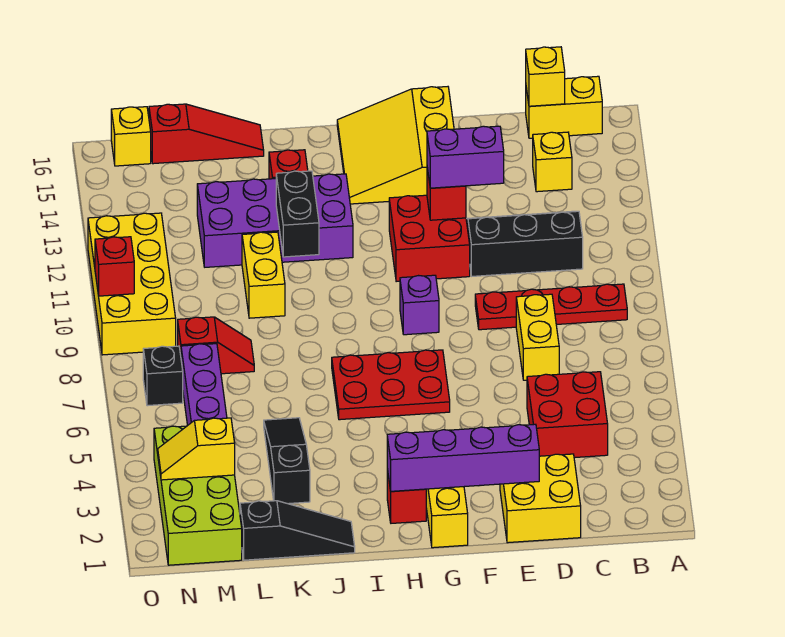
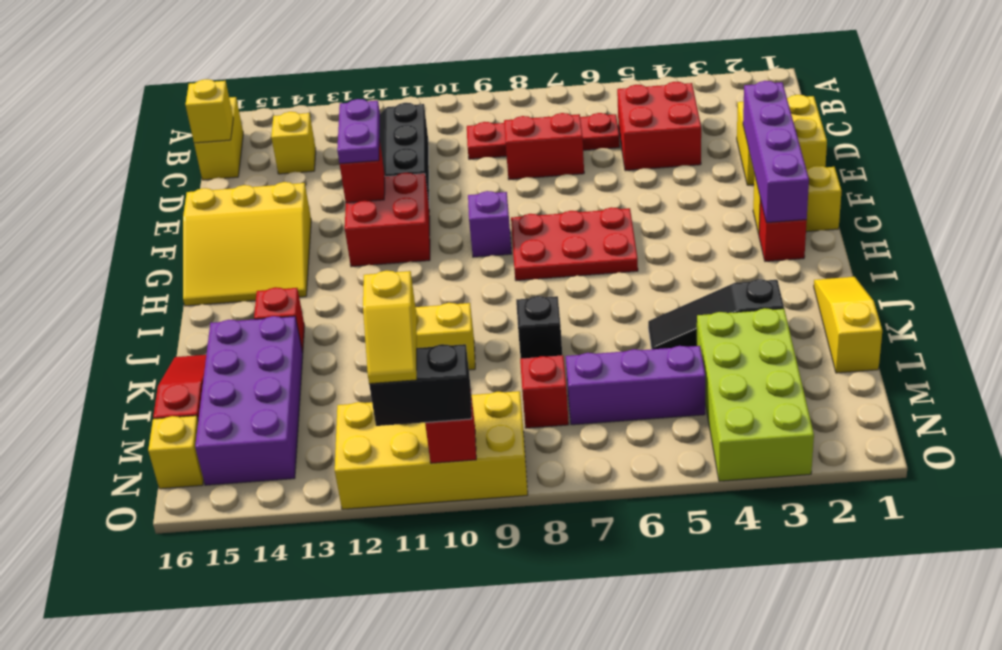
red plate B9:E9 level 1 -> red plate C6:C9 level 1
yellow brick D7:D8 level 1 -> red brick D7:D8 level 1
purple brick E12:F12 level 3 -> purple plate E12:F12 level 3
red plate G6:I7 level 1 -> red plate G6:H8 level 1
purple brick I12:L13 level 1 -> purple brick K14:N15 level 1
black slope J1:L1 level 1 top L -> yellow slope J1:L1 level 1 top L
black brick J11:J12 level 2 -> black brick O10:O11 level 3
lime brick M1:N4 level 1 -> lime brick L3:O4 level 1
yellow slope M3:N3 level 2 top M -> yellow slope N11:O11 level 4 top N
black brick N7 level 1 -> black brick K8 level 1

